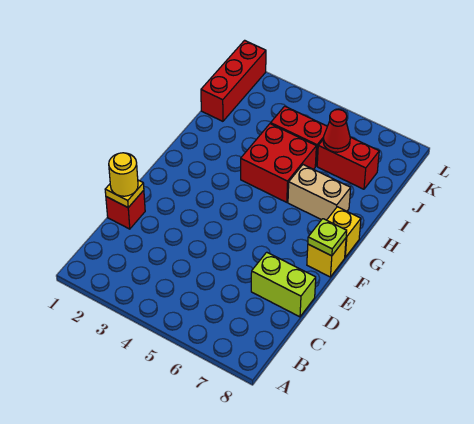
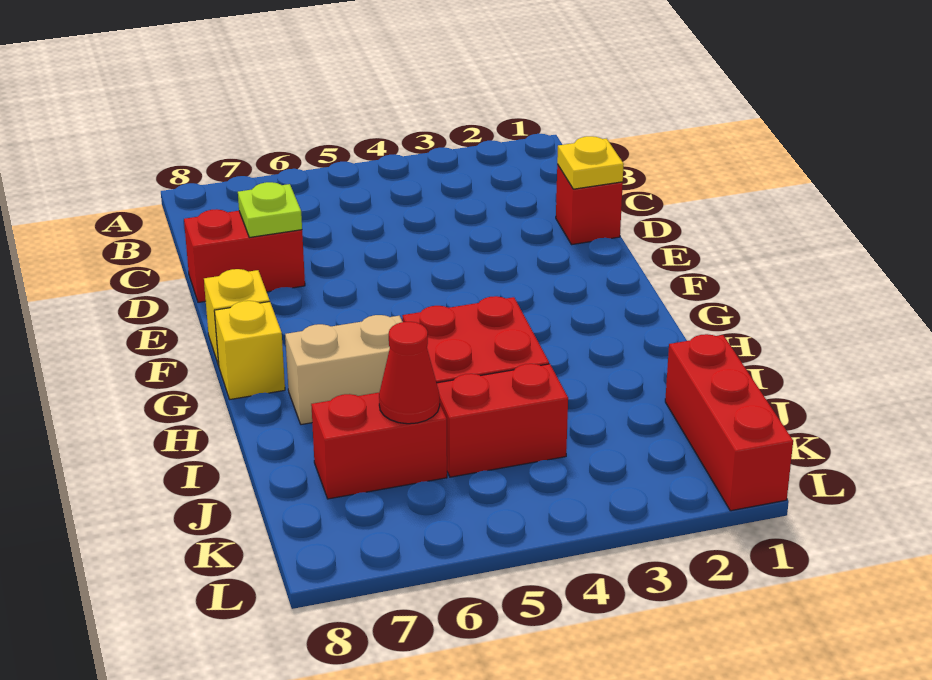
yellow round brick D1 level 3 -> none
lime brick D7:D8 level 1 -> red brick D7:D8 level 1
lime plate F8 level 2 -> lime plate D7 level 2

